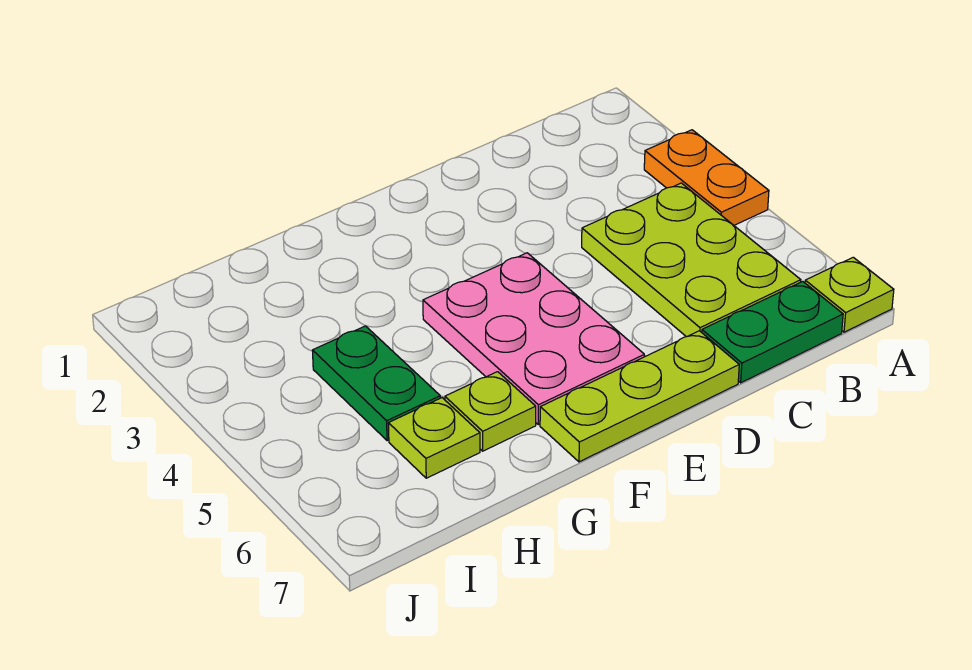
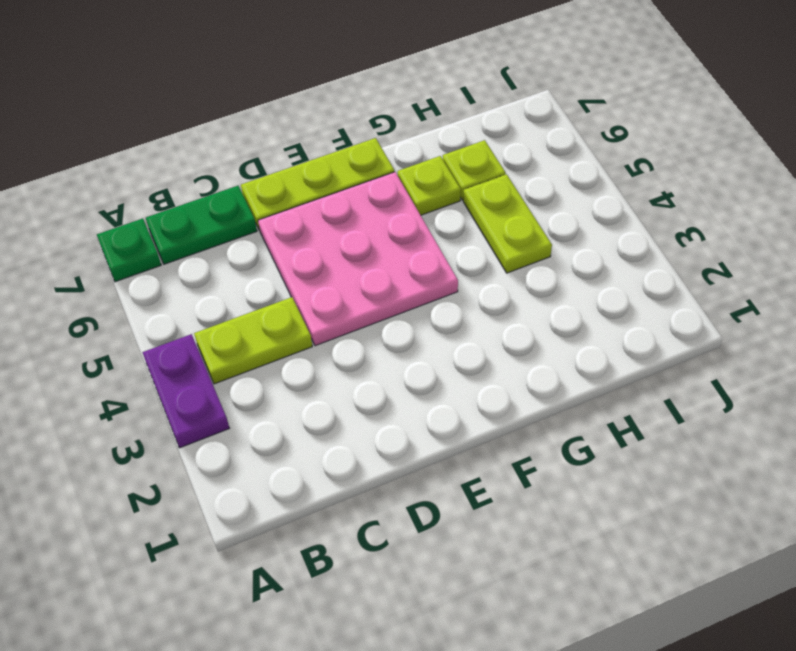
orange plate A3:A4 level 1 -> purple plate A3:A4 level 1
lime plate A7 level 1 -> green plate A7 level 1
lime plate B4:C6 level 1 -> lime plate B4:C4 level 1
pink plate E4:F6 level 1 -> pink plate D4:F6 level 1
green plate H4:H5 level 1 -> lime plate H4:H5 level 1

